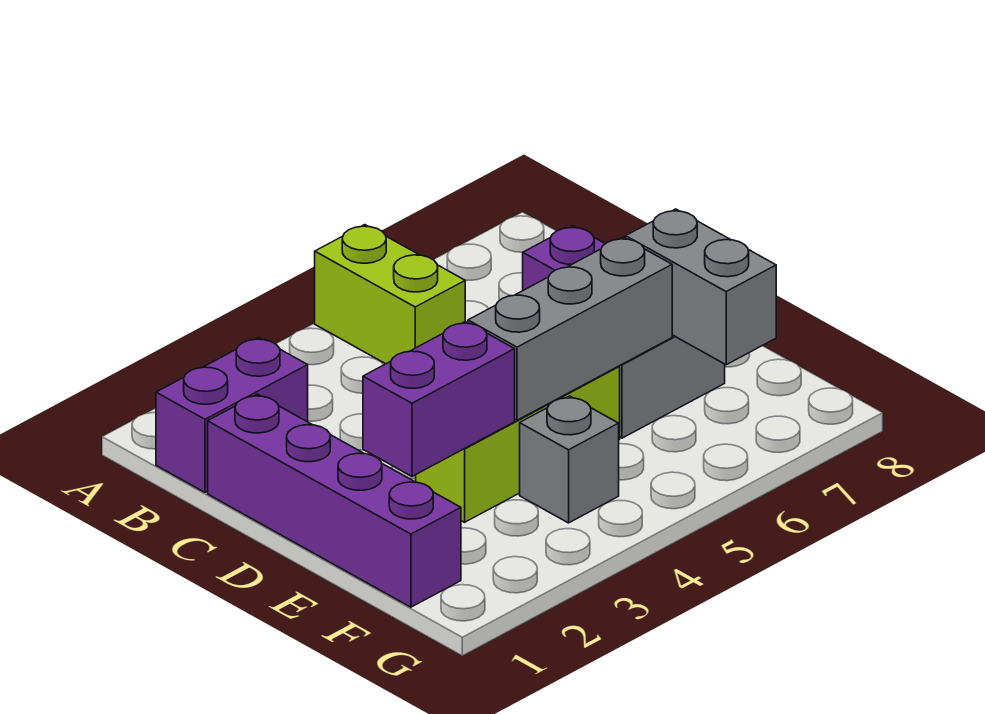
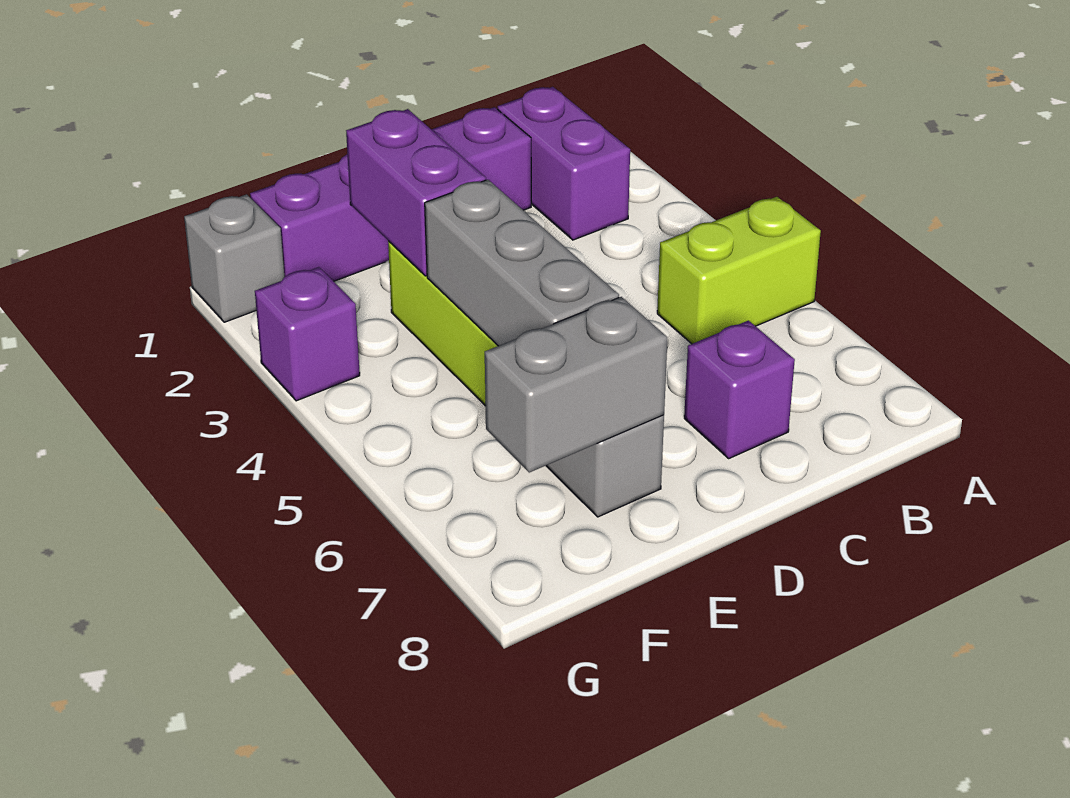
grey brick F4 level 1 -> grey brick G1 level 1
none -> purple brick G3 level 1

